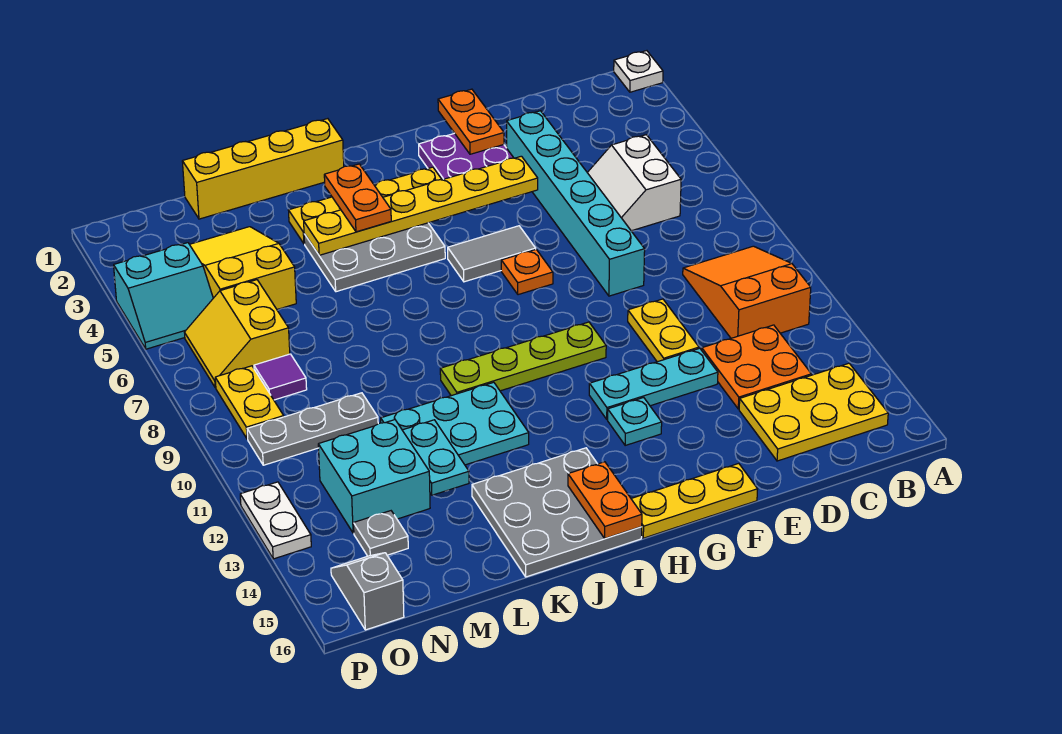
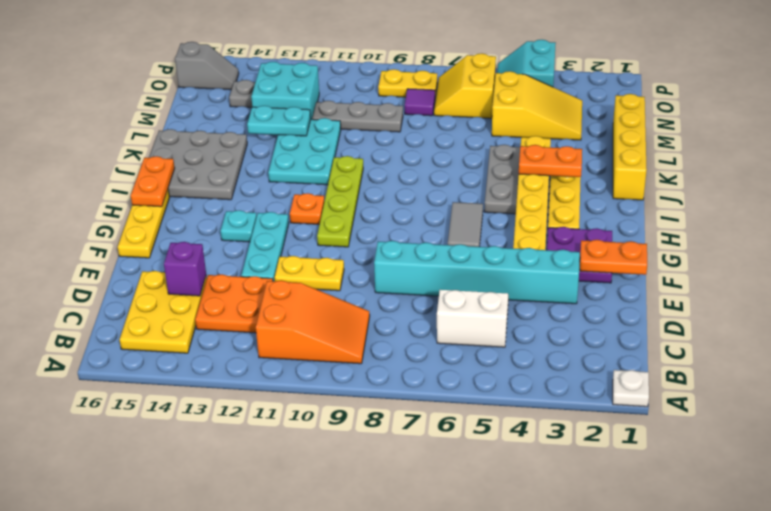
none -> purple brick D14 level 2
orange plate G7 level 1 -> orange plate H11 level 1
orange plate I15:I16 level 2 -> orange plate H16:I16 level 2
grey plate M10:O10 level 1 -> grey plate M9:M11 level 1
yellow slope N6:O7 level 1 top N -> yellow slope N6:O7 level 1 top 6
white plate P12:P13 level 1 -> none

